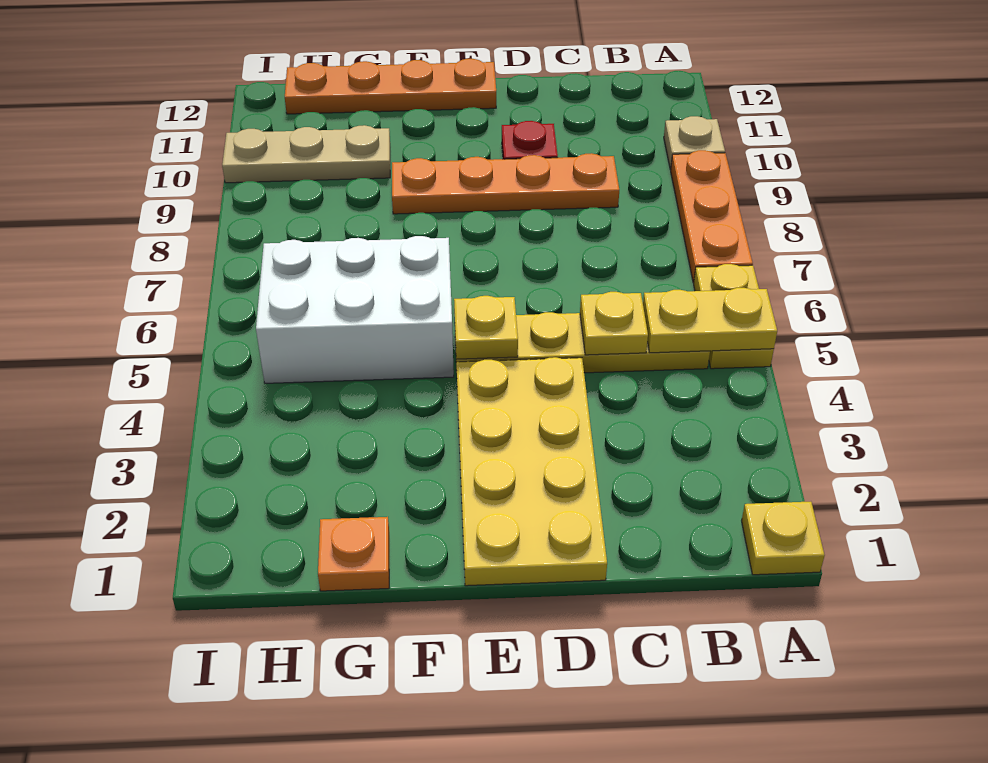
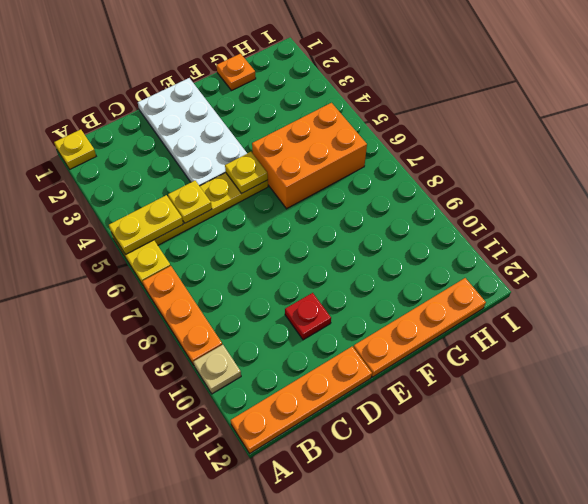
orange plate C9:F9 level 1 -> orange plate A12:D12 level 1
yellow plate D1:E4 level 1 -> white plate D1:E4 level 1
white brick F5:H6 level 1 -> orange brick F5:H6 level 1
tan plate G10:I10 level 1 -> none

